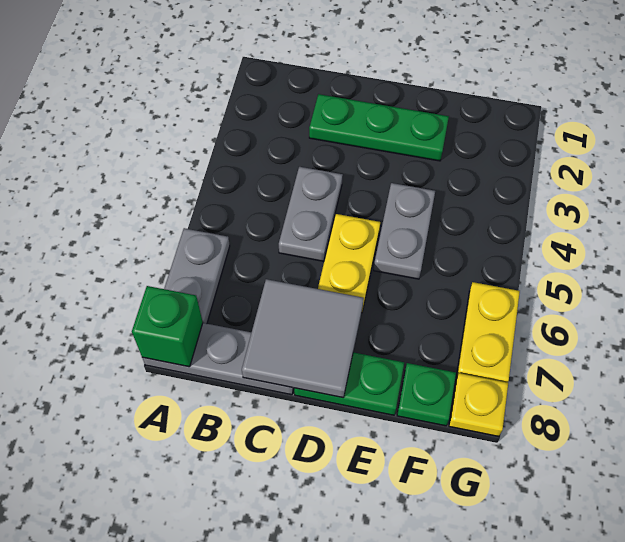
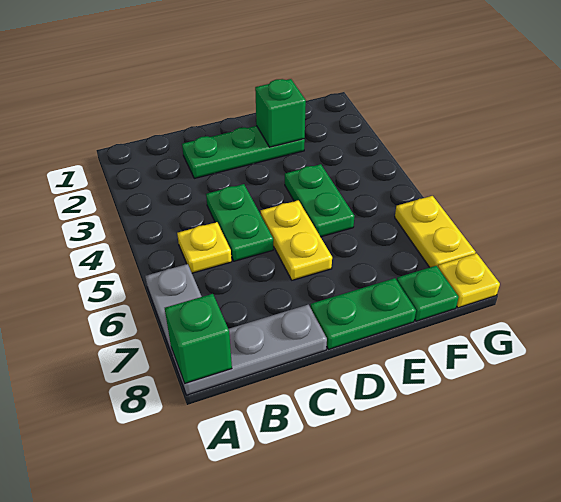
none -> yellow plate B5 level 1
grey plate C4:C5 level 1 -> green plate C4:C5 level 1
grey tile C7:D8 level 2 -> none
none -> green brick E2 level 2
grey plate E4:E5 level 1 -> green plate E4:E5 level 1

